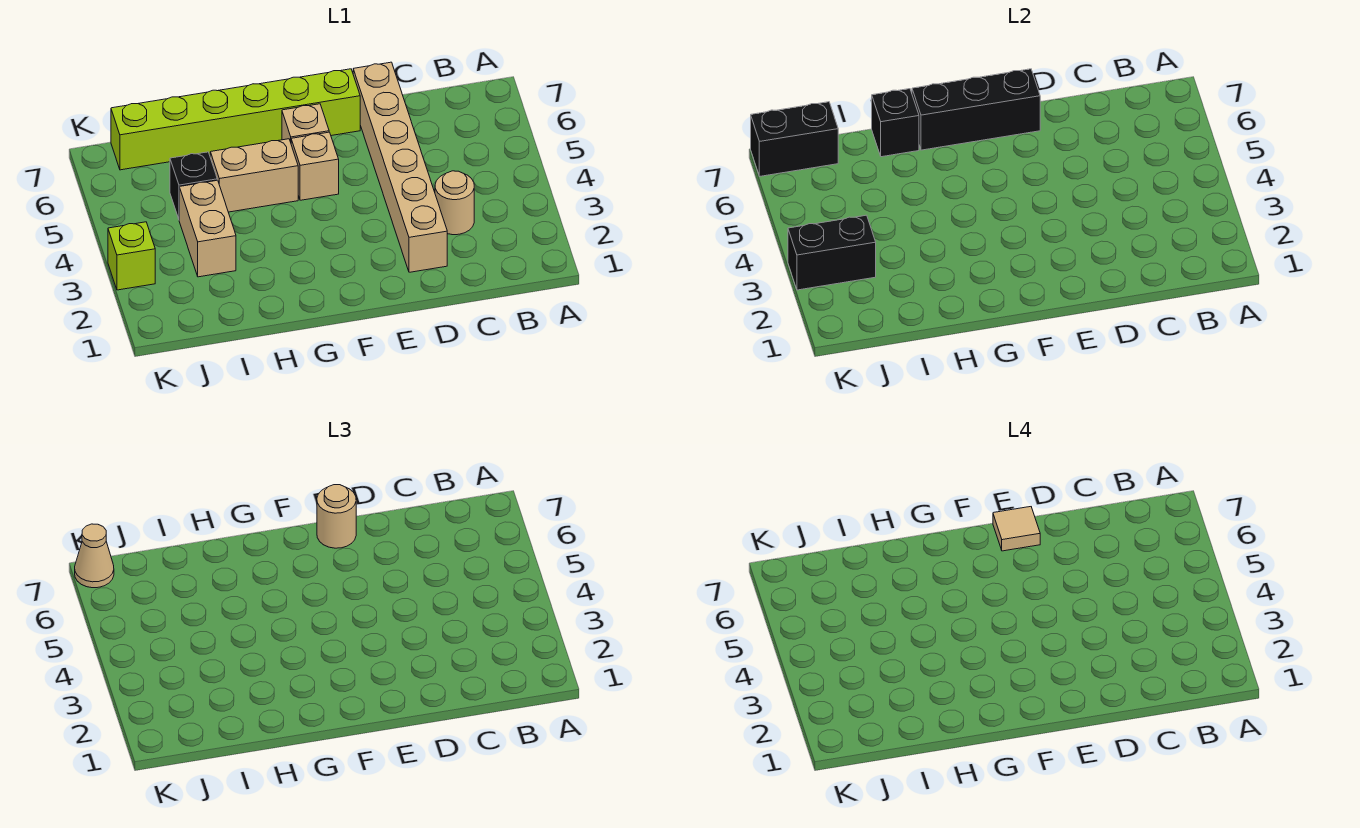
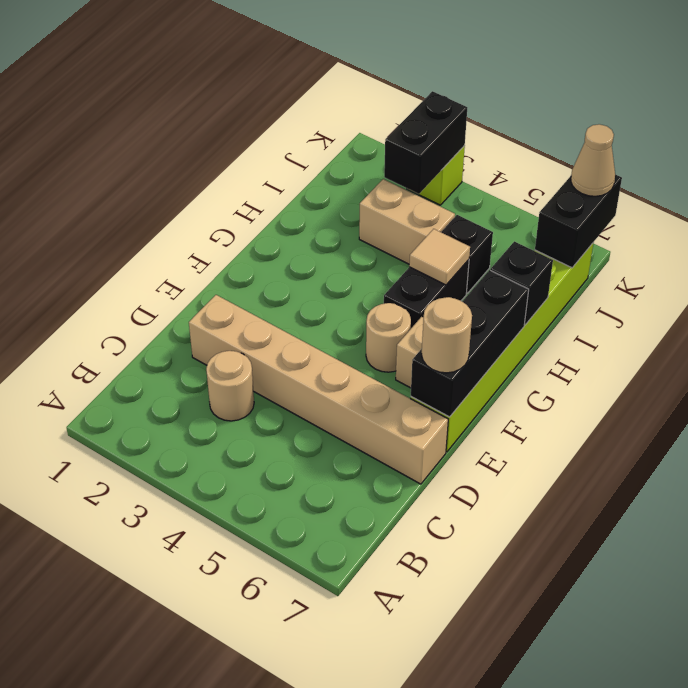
tan tile E7 level 4 -> tan tile H5 level 2
tan brick F5 level 1 -> tan round brick F5 level 1
tan brick G5:H5 level 1 -> black brick G5:H5 level 1

